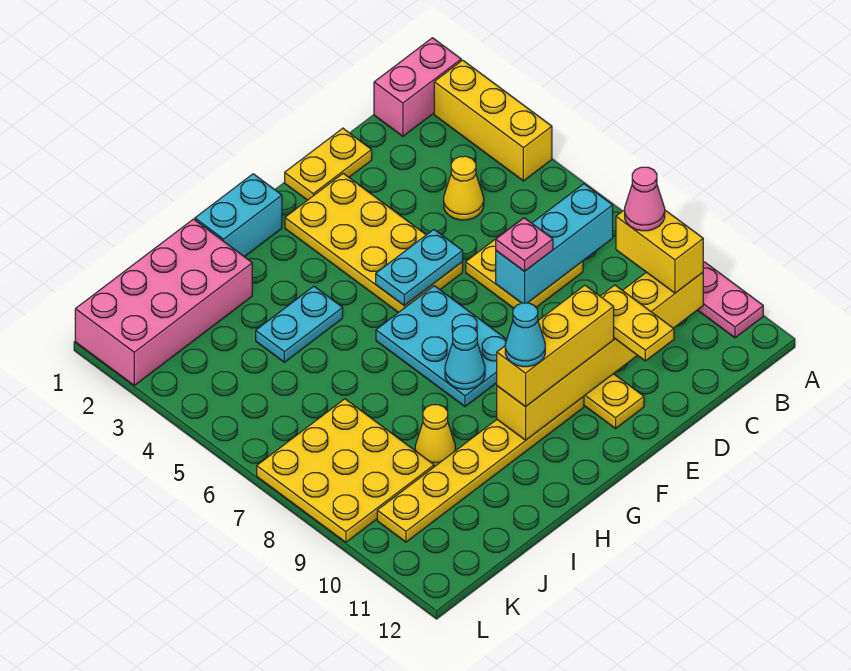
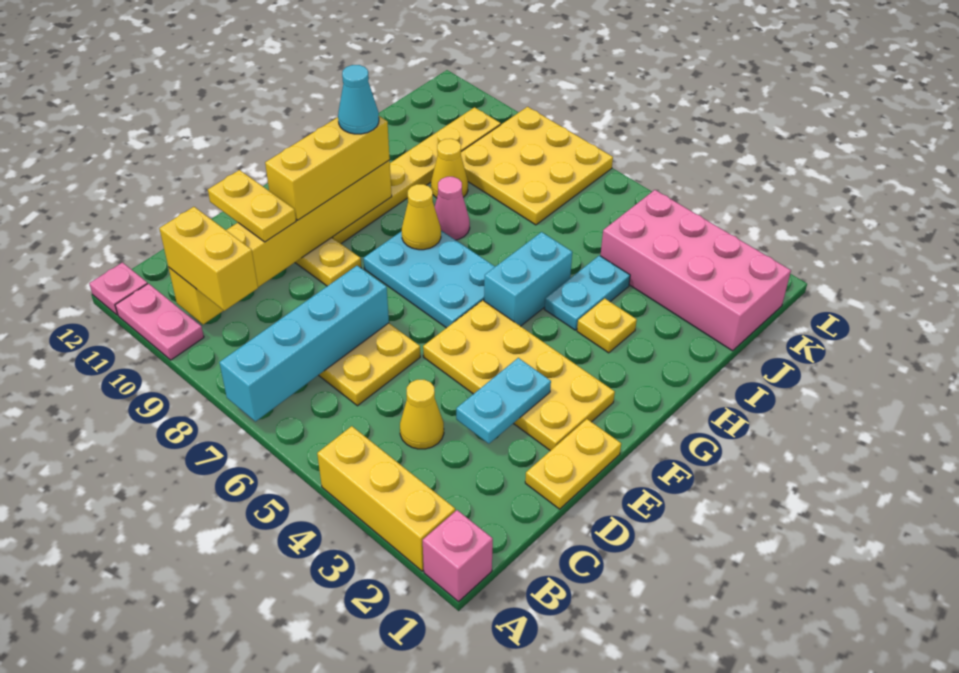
pink brick A1:B1 level 1 -> pink brick A1 level 1
cyan brick B7:D7 level 2 -> cyan brick A7:D7 level 2
pink cone B9 level 4 -> pink cone H8 level 1
pink plate D7 level 3 -> pink plate A12 level 1
cyan plate E5:F5 level 2 -> cyan plate D3:E3 level 2
cyan brick G1:H1 level 1 -> cyan brick G5:H5 level 1
cyan cone G8 level 2 -> yellow cone G8 level 2
none -> yellow plate H3 level 1
pink brick I1:L2 level 1 -> pink brick J1:K4 level 1

